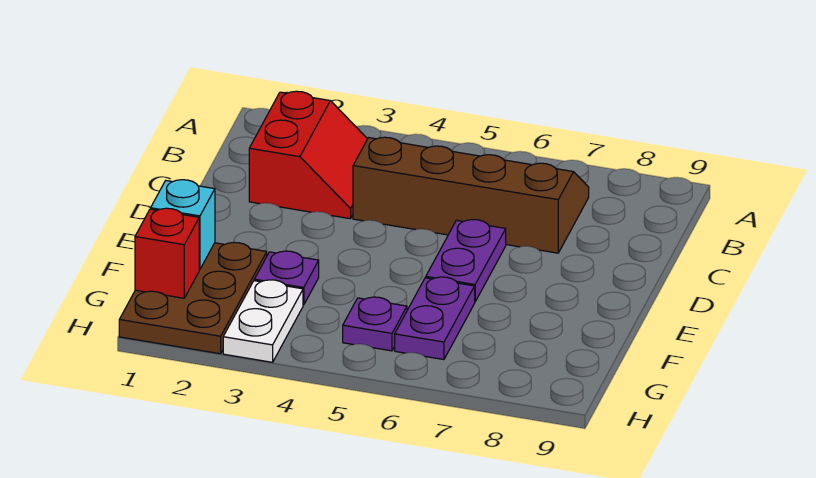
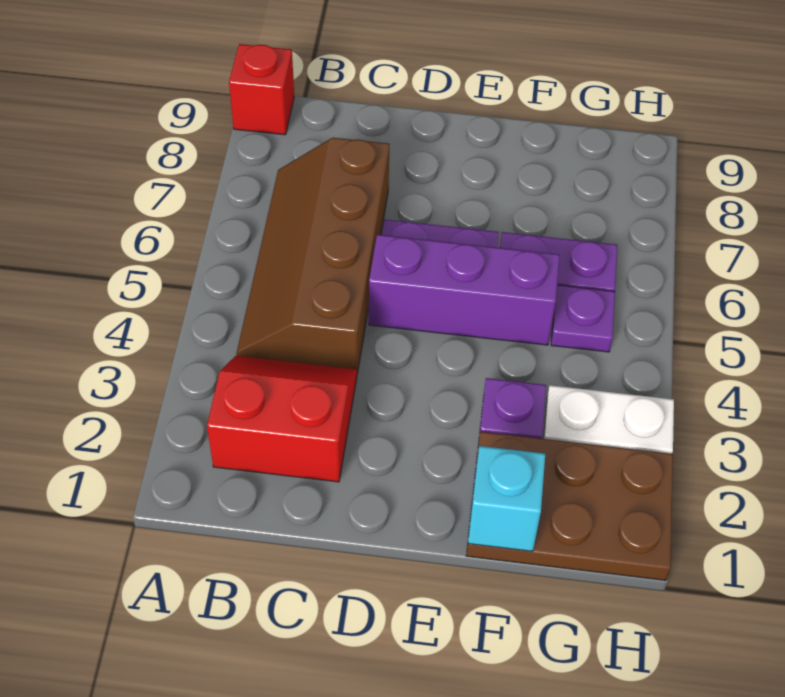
none -> purple brick D5:F5 level 1
red brick G1 level 2 -> red brick A9 level 1

